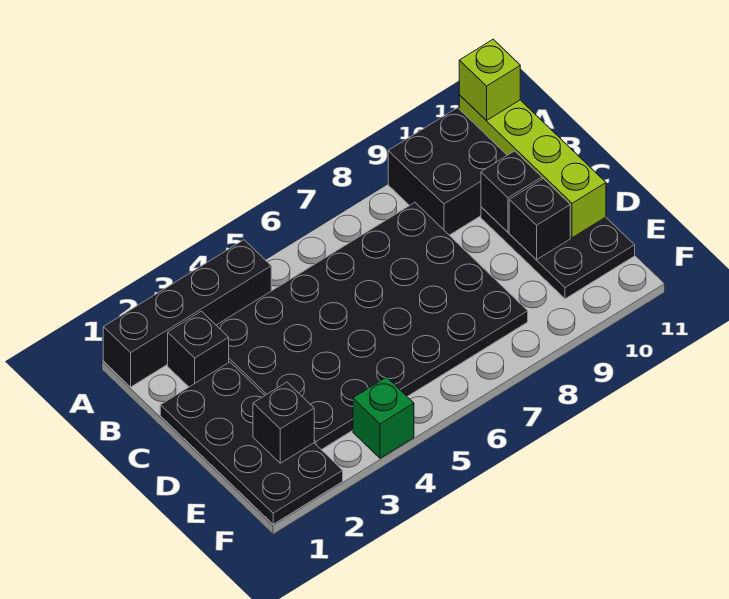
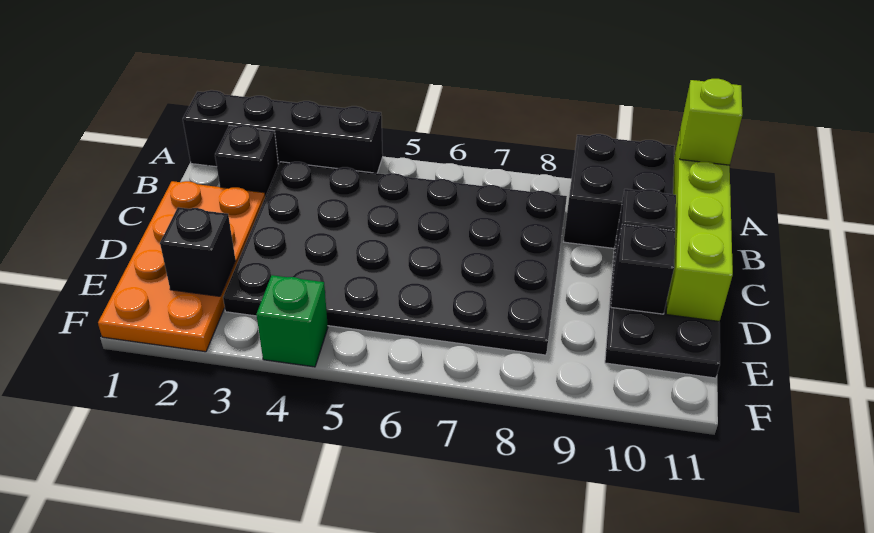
black plate C1:F2 level 1 -> orange plate C1:F2 level 1

